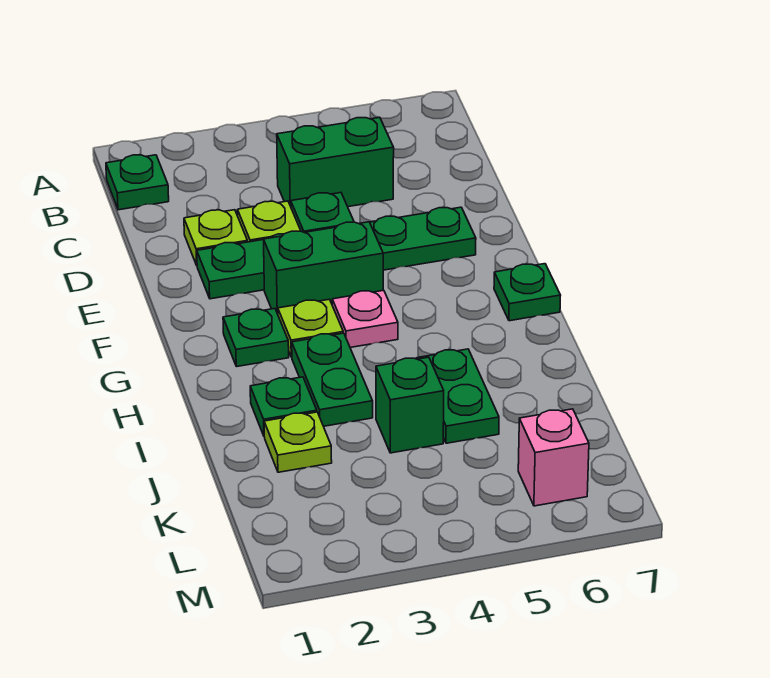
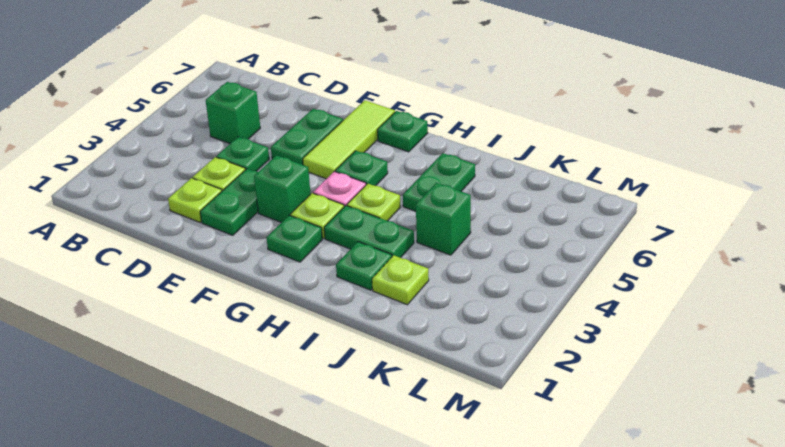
green plate B1 level 1 -> green plate G5 level 1
green brick C4:C5 level 1 -> green brick C5 level 1
green brick F3:F4 level 1 -> green brick F3 level 1
none -> lime tile F5:F7 level 1
none -> lime plate H4 level 1
green plate I5:J5 level 1 -> green plate I5:I6 level 1
pink brick L6 level 1 -> none

